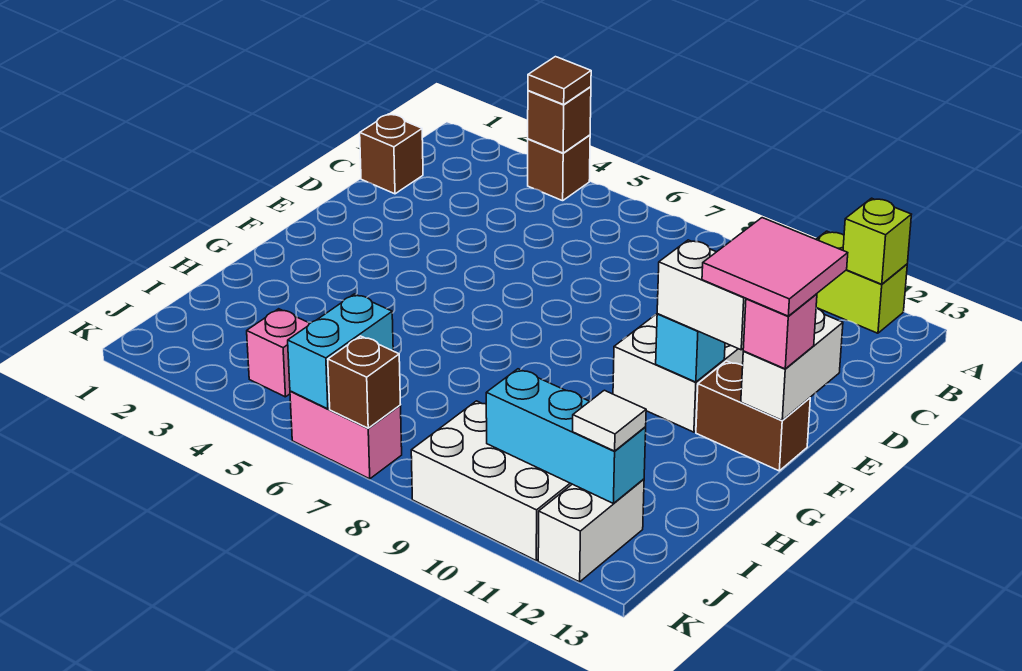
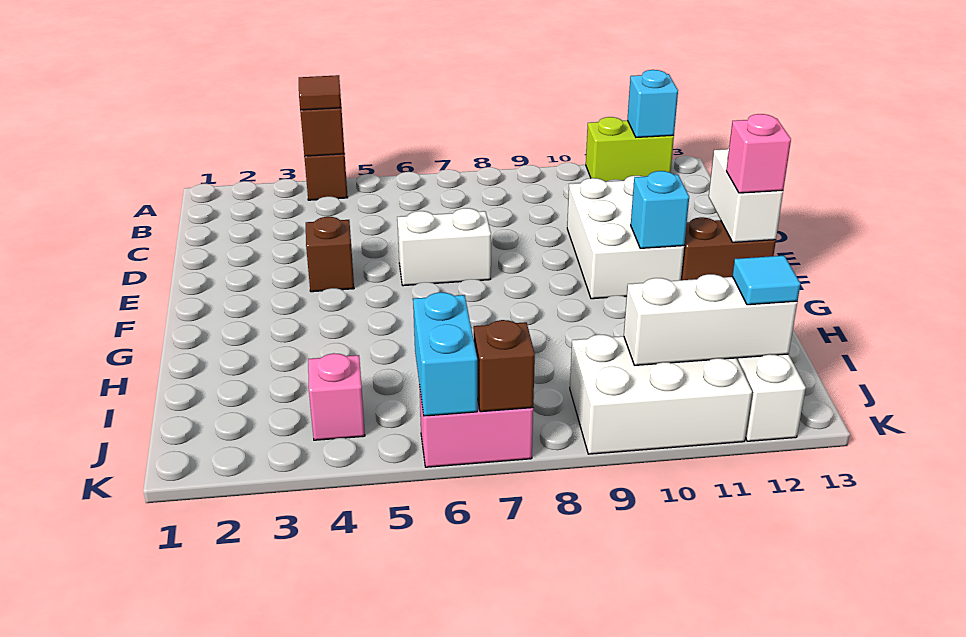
lime brick A12 level 2 -> cyan brick A12 level 2
brown brick C1 level 1 -> brown brick E4 level 1
pink tile E12:F13 level 4 -> none
white brick F11:F12 level 3 -> white brick E6:E7 level 1
cyan brick J10:J12 level 2 -> white brick J10:J12 level 2
white tile J12 level 3 -> cyan tile J12 level 3

